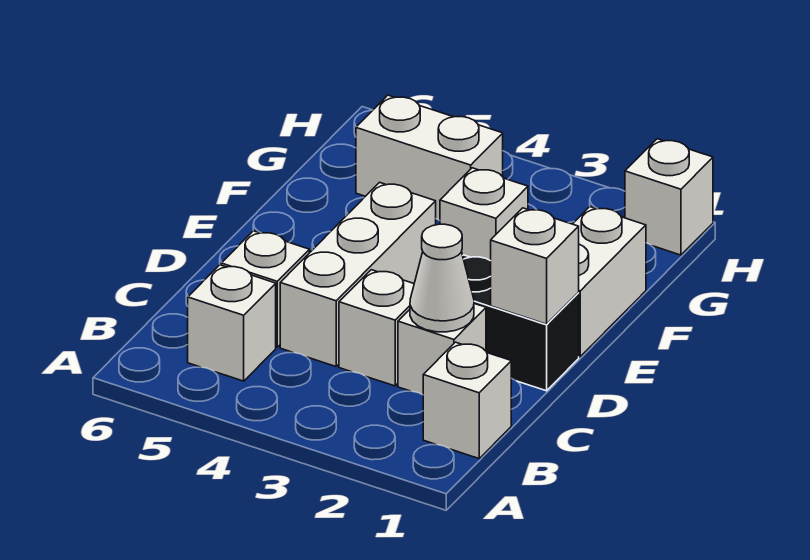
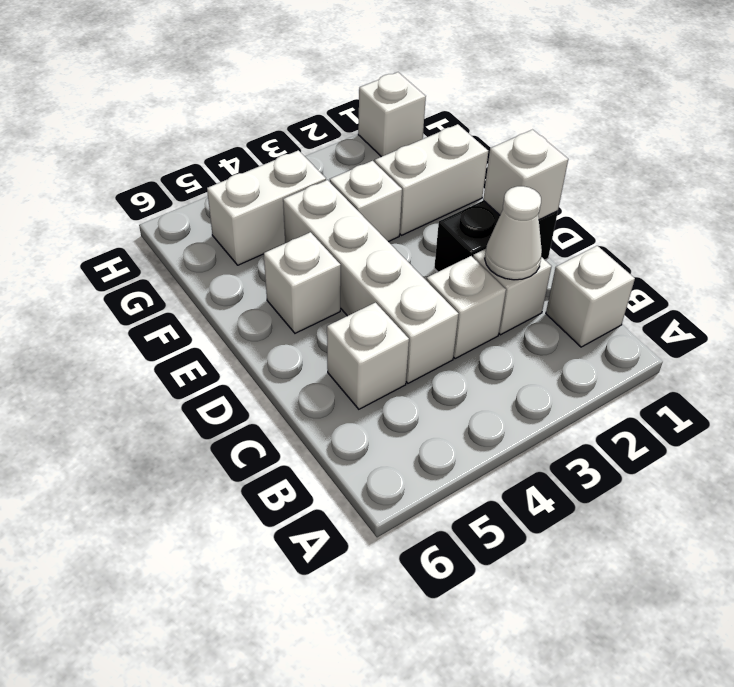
white brick B5 level 1 -> white brick E5 level 1
white brick C4:E4 level 1 -> white brick C4:F4 level 1
white brick E1:F1 level 1 -> white brick F1:F2 level 1

